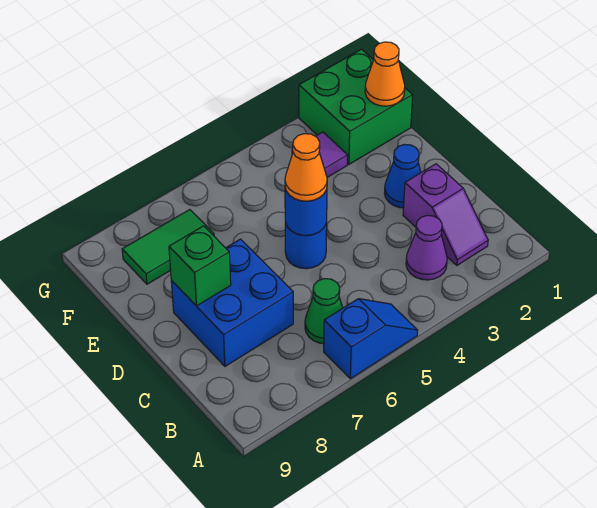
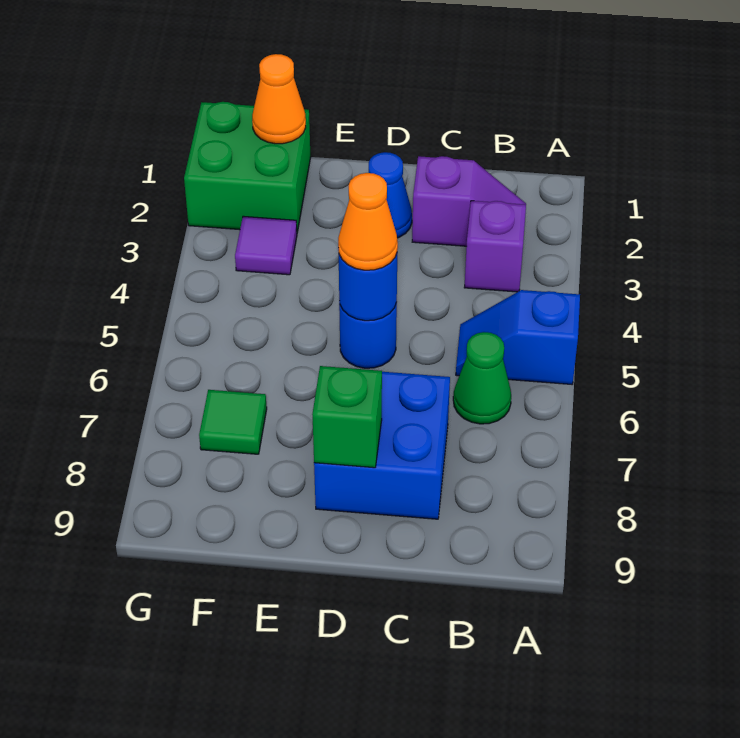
blue slope A5:A6 level 1 top 6 -> blue slope A5:B5 level 1 top A
purple cone B3 level 1 -> purple brick B3 level 1
green tile F7:F8 level 1 -> green tile F7 level 1

